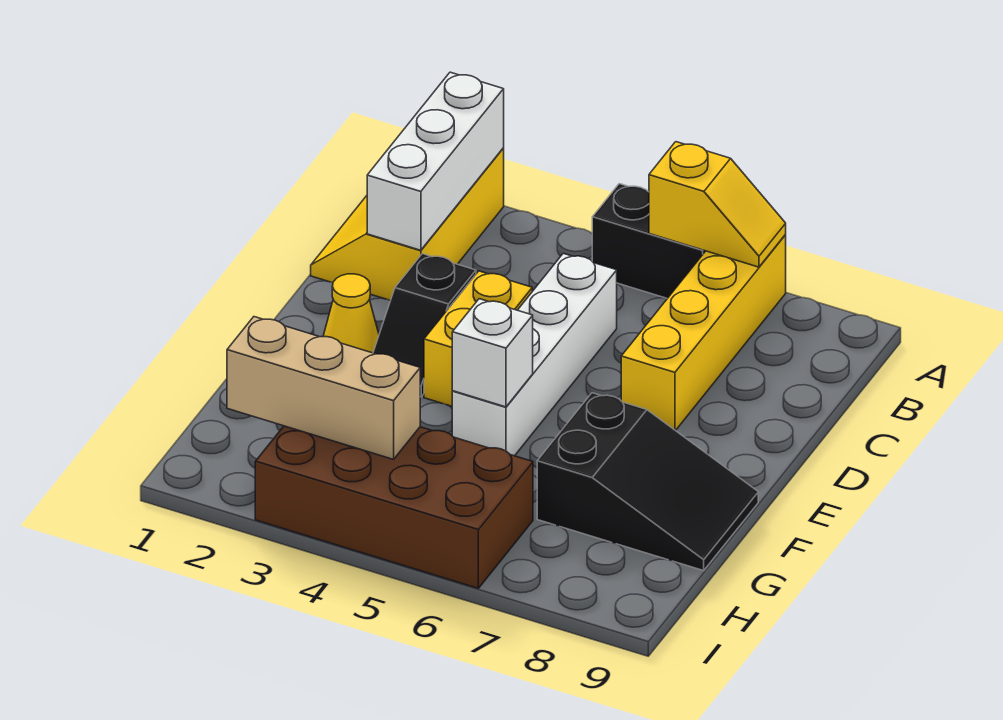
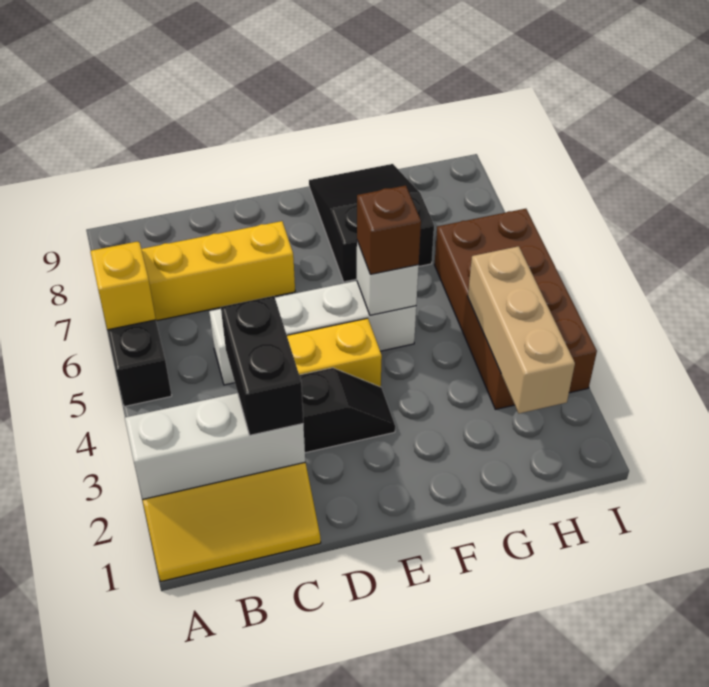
none -> black brick C2:C3 level 3
yellow cone E2 level 1 -> none
none -> brown brick F5 level 3

